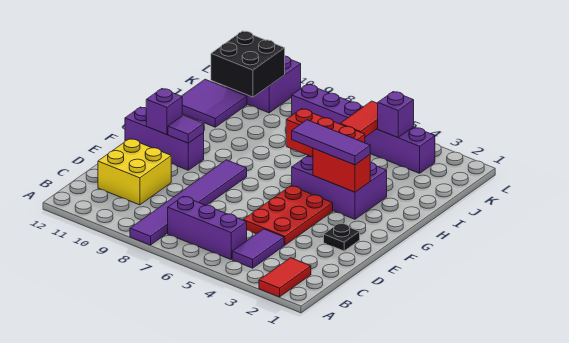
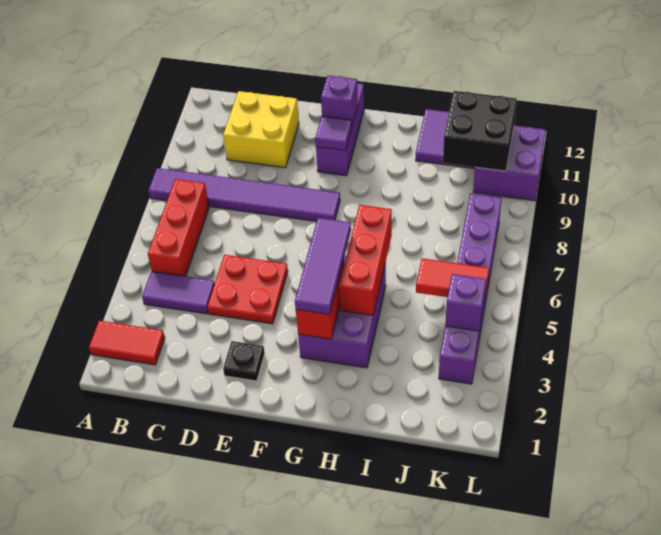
purple brick B5:B7 level 1 -> red brick B5:B7 level 1
red plate D4:F5 level 1 -> red plate D4:E5 level 1

